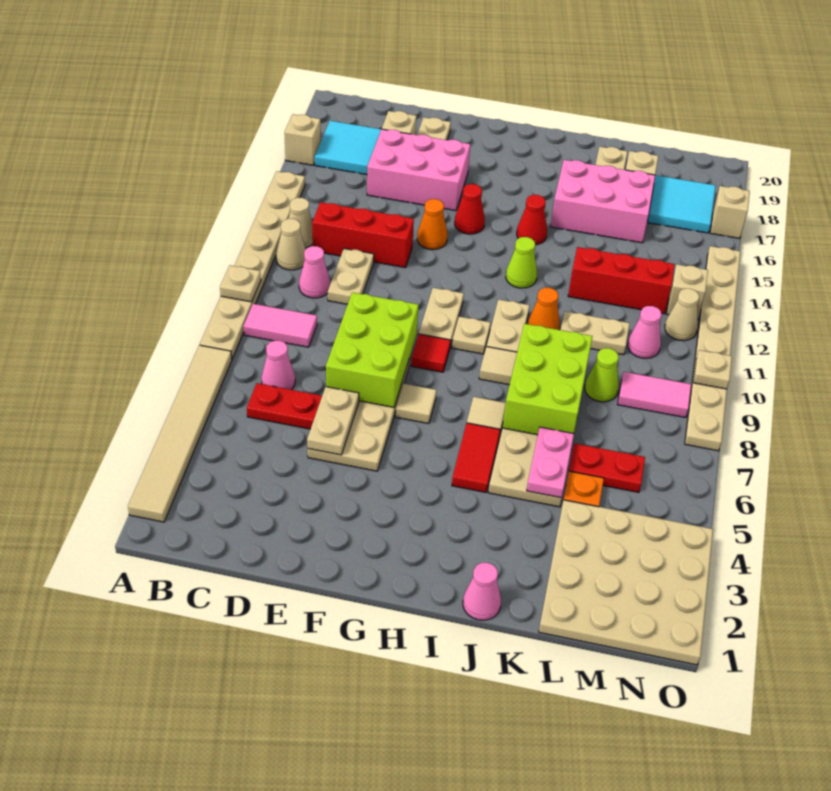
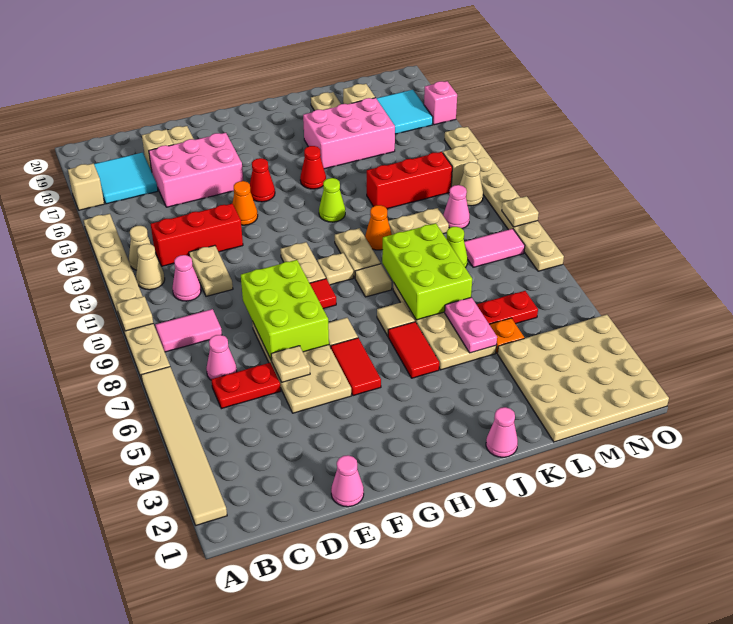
none -> pink cone E1 level 1
tan plate E5:E6 level 2 -> tan plate E6 level 2
none -> red tile G5:G6 level 1
tan brick O17 level 1 -> pink brick O17 level 1

